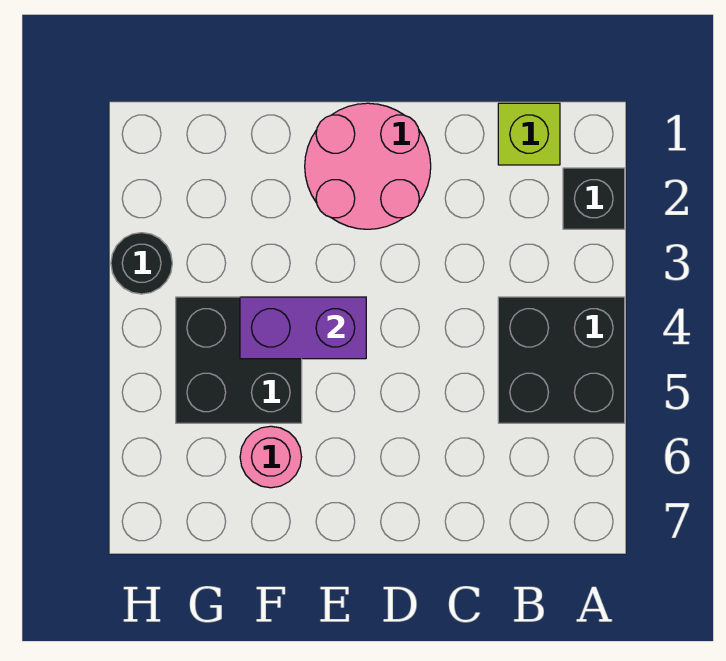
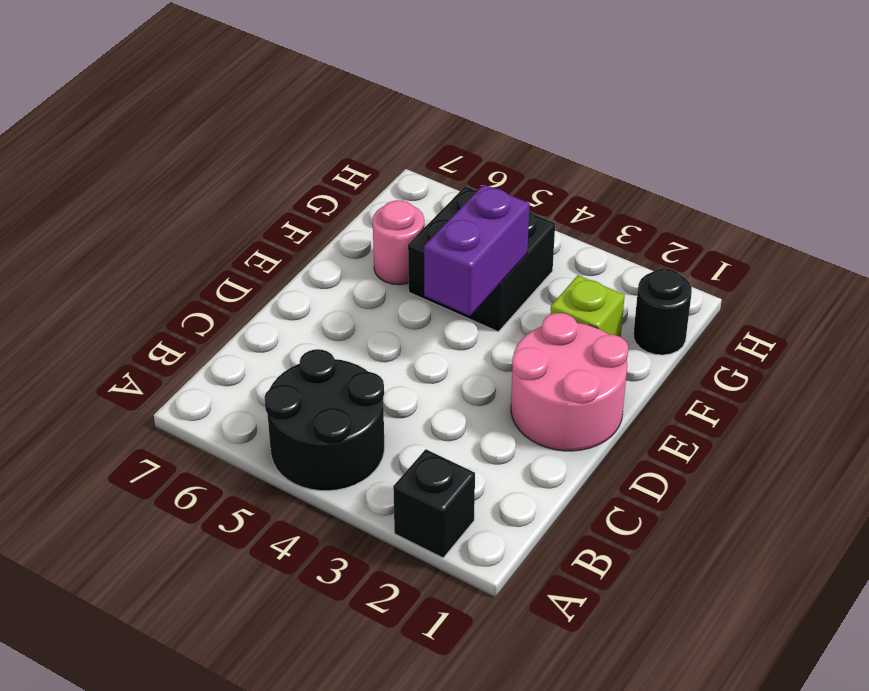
black brick A4:B5 level 1 -> black round brick A4:B5 level 1
lime brick B1 level 1 -> lime brick F2 level 1
black round brick H3 level 1 -> black round brick G1 level 1

